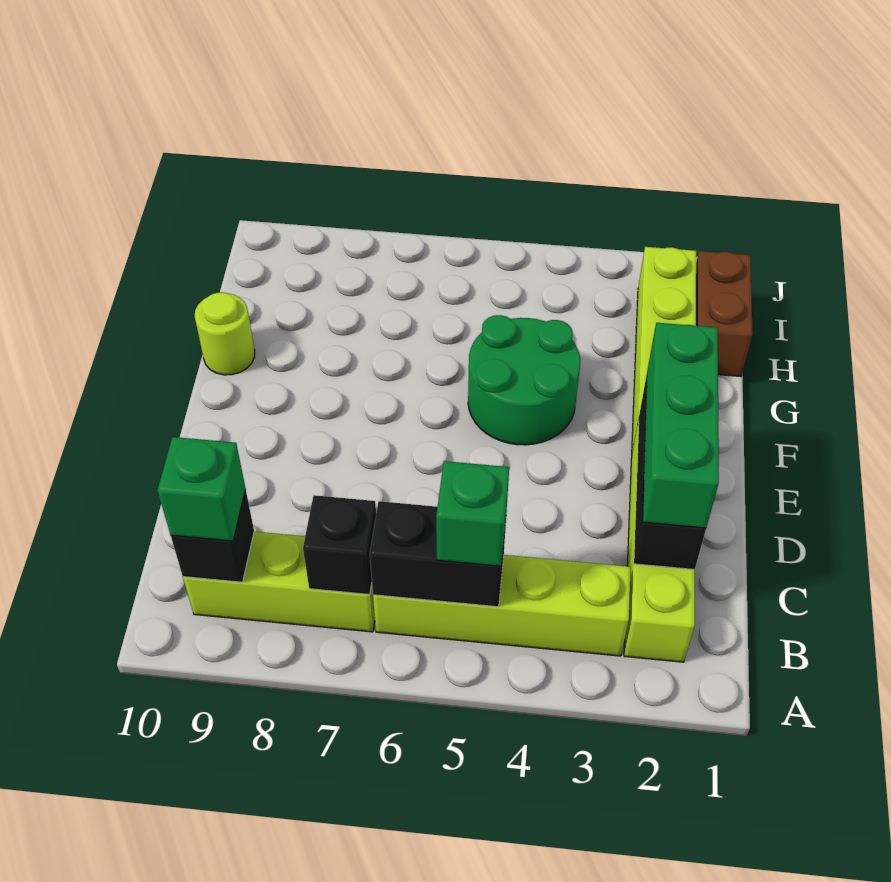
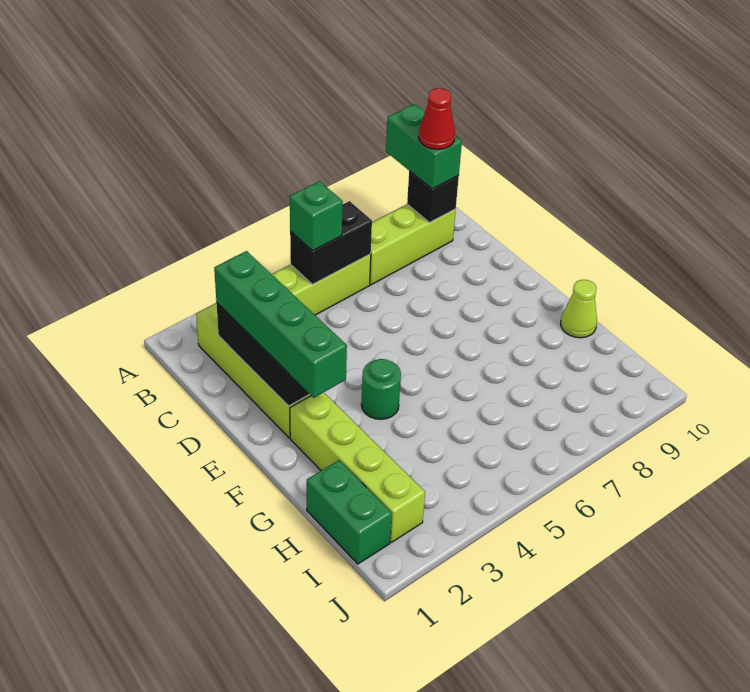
black brick B7 level 2 -> none
green brick B9 level 3 -> green brick A9:B9 level 3
none -> red cone B9 level 4
green brick C2:E2 level 3 -> green brick C2:F2 level 3
green round brick F4:G5 level 1 -> green round brick F4 level 1
lime round brick G10 level 1 -> lime cone G10 level 1
brown brick H1:I1 level 1 -> green brick H1:I1 level 1

